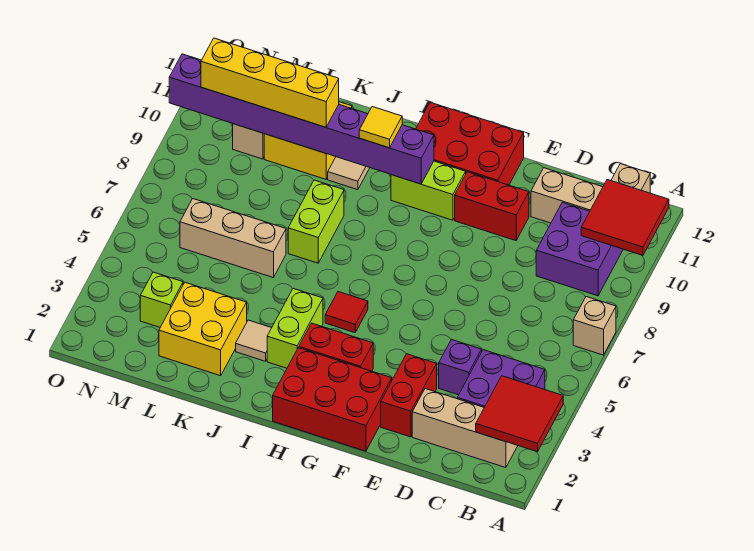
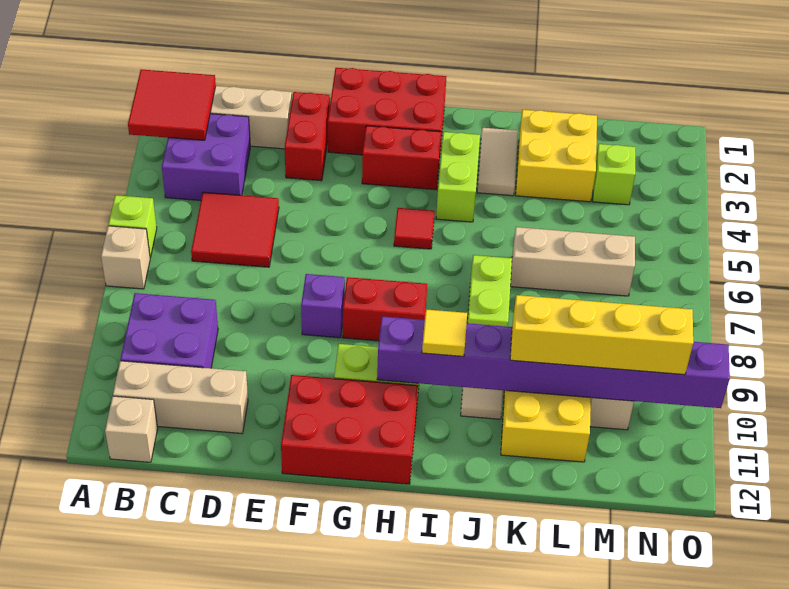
none -> lime brick A6 level 1
red tile A10:B11 level 2 -> red tile C5:D6 level 1
purple brick D4 level 1 -> purple brick F8 level 1
red brick E10:F10 level 1 -> red brick G8:H8 level 1
tan tile J3 level 1 -> tan tile J2:J3 level 1

